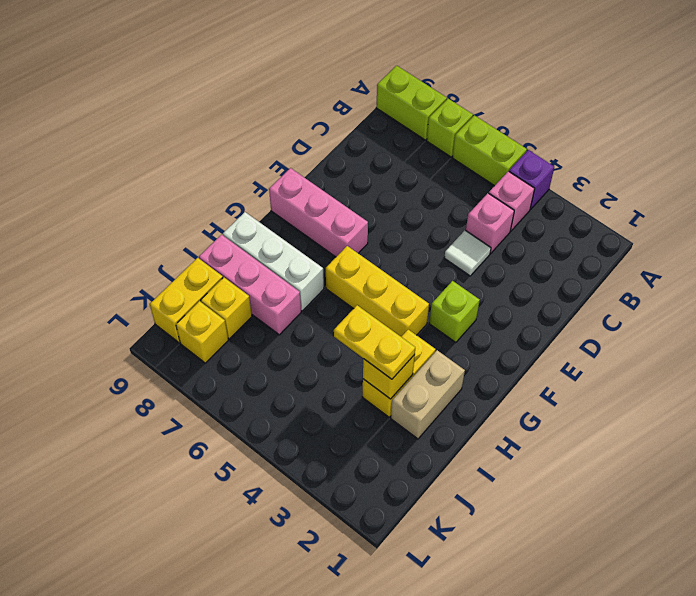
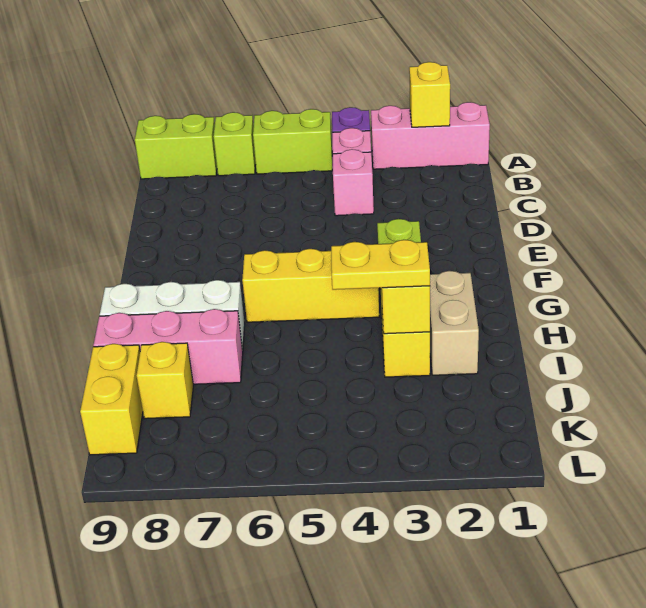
white tile D4 level 1 -> none
pink brick F7:F9 level 1 -> pink brick A1:A3 level 1
yellow brick K8 level 1 -> yellow brick A2 level 2

